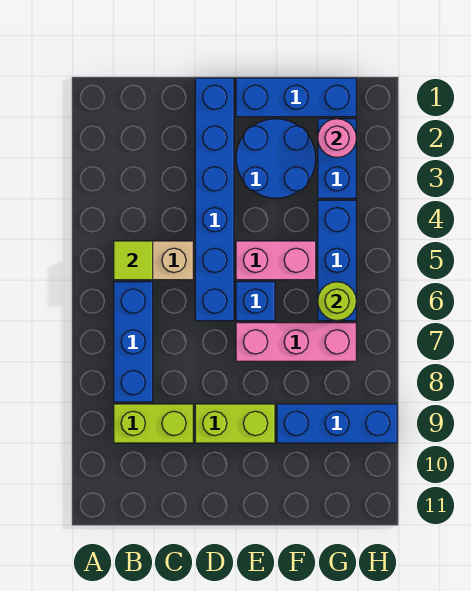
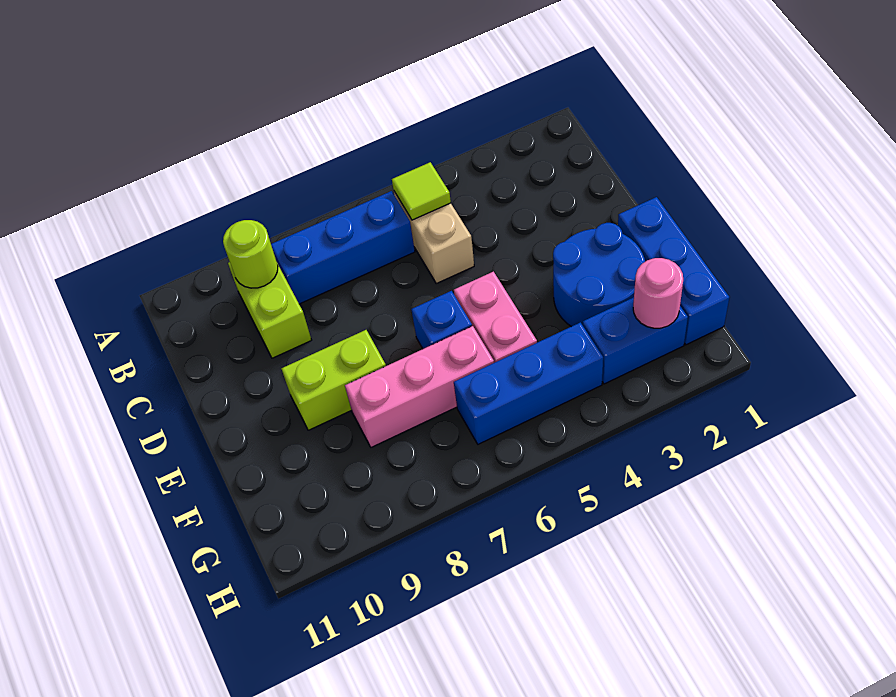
blue brick D1:D6 level 1 -> none
lime brick D9:E9 level 1 -> lime brick E8:E9 level 1
pink brick E7:G7 level 1 -> pink brick F6:F8 level 1
blue brick F9:H9 level 1 -> none
lime round brick G6 level 2 -> lime round brick B9 level 2

